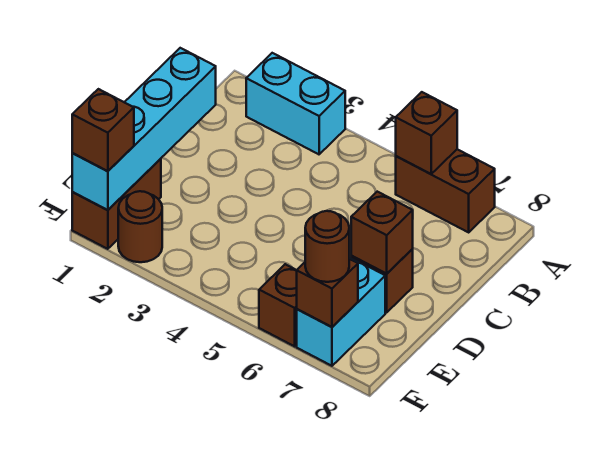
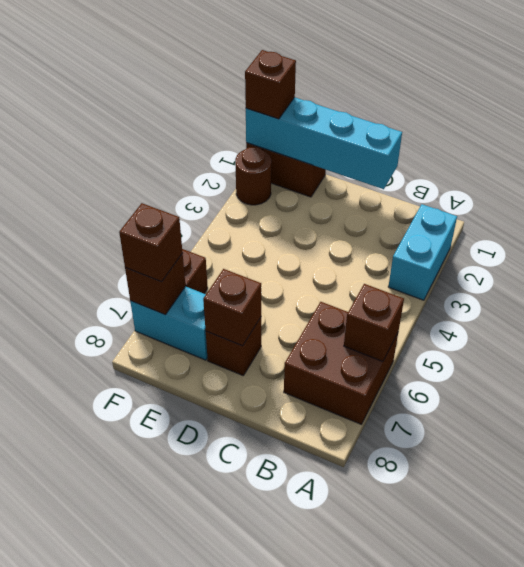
brown brick A6:A7 level 1 -> brown brick A6:B7 level 1
brown round brick F7 level 3 -> brown brick F7 level 3

